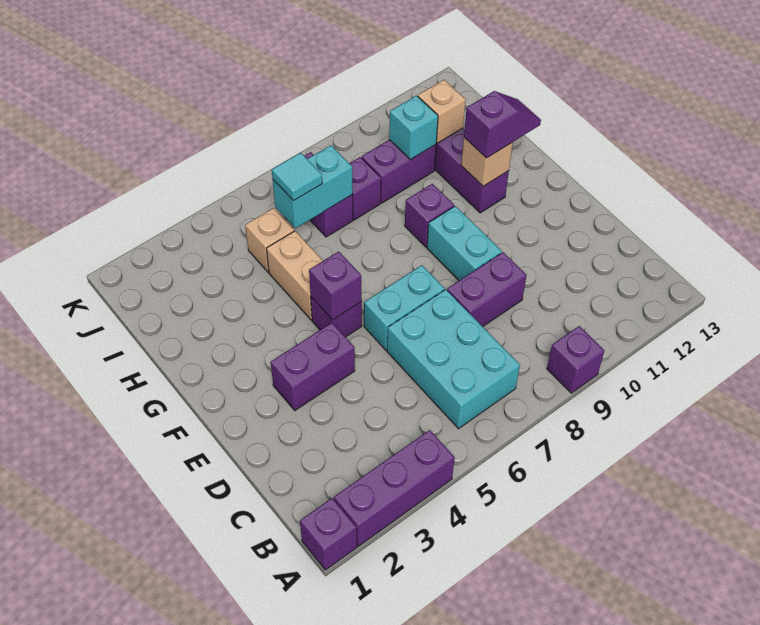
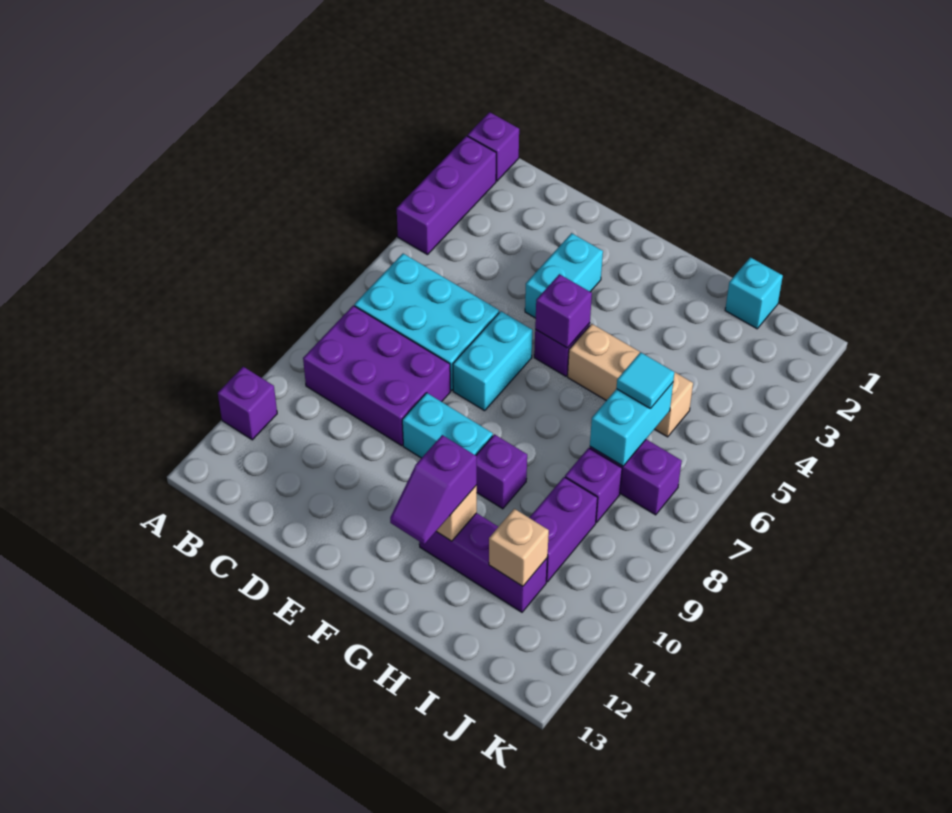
purple brick A9 level 1 -> purple brick A11 level 1
purple brick D8:D9 level 1 -> purple brick B8:D9 level 1
purple brick E3:E4 level 1 -> cyan brick E3:E4 level 1
cyan brick I10 level 2 -> cyan brick I1 level 1

